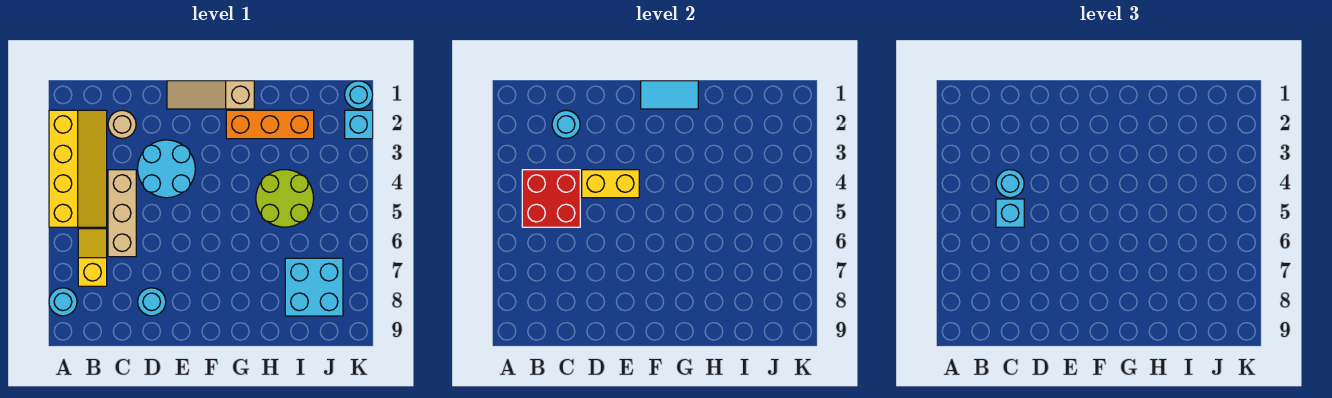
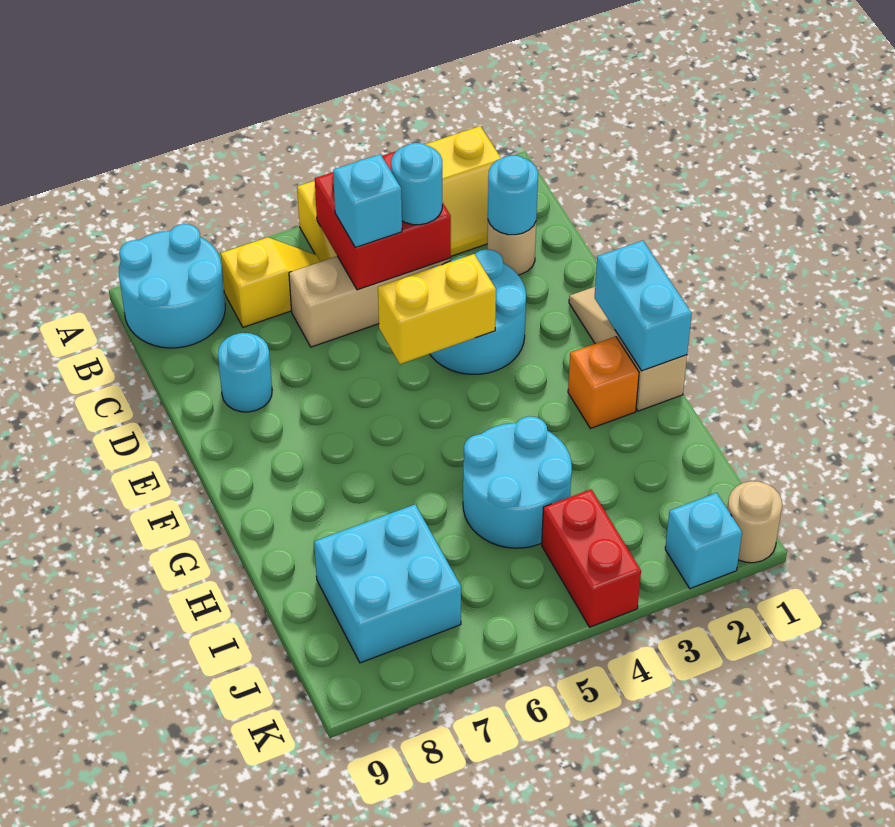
cyan round brick A8 level 1 -> cyan round brick A8:B9 level 1
yellow brick D4:E4 level 2 -> yellow brick E4:E5 level 2
cyan tile F1:G1 level 2 -> cyan brick F1:G1 level 2
orange brick G2:I2 level 1 -> orange brick G2 level 1
lime round brick H4:I5 level 1 -> cyan round brick H4:I5 level 1
none -> red brick J4:K4 level 1
cyan round brick K1 level 1 -> tan round brick K1 level 1

